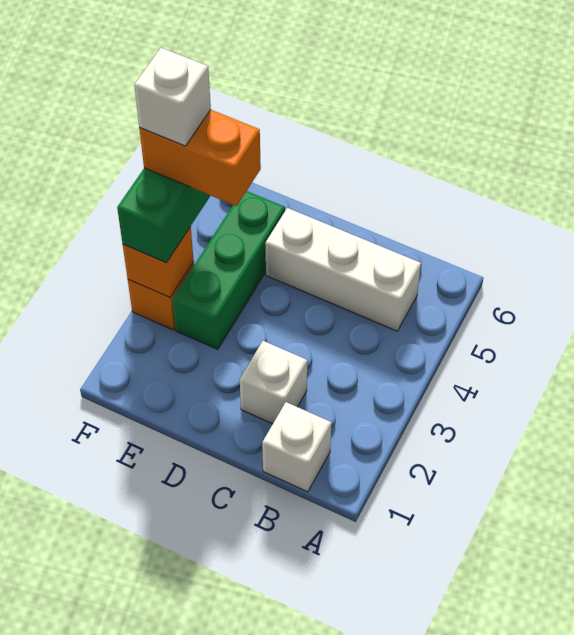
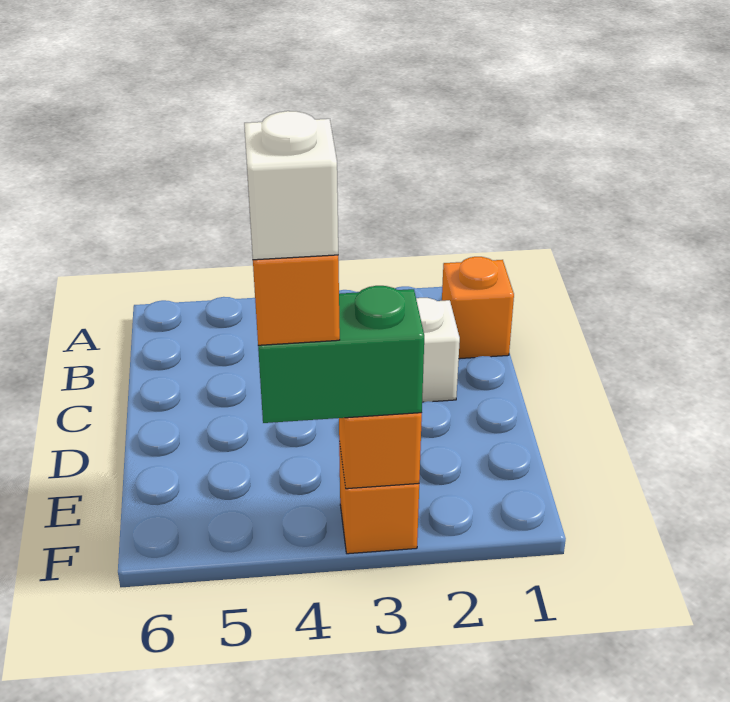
white brick B1 level 1 -> orange brick B1 level 1
white brick B5:D5 level 1 -> none
green brick E3:E5 level 1 -> none

